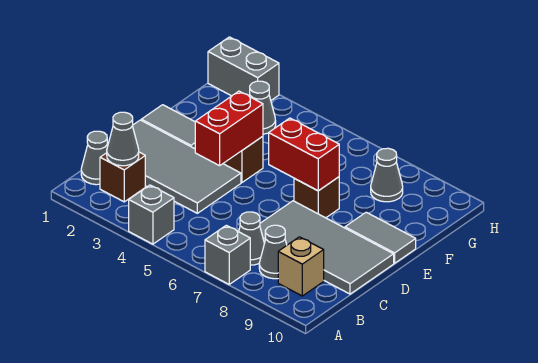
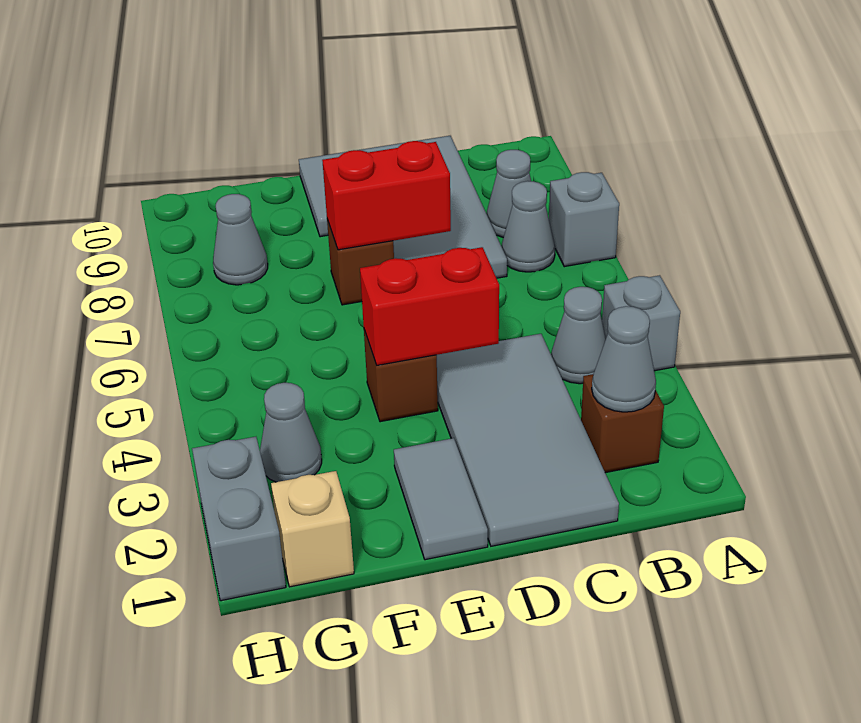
grey cone B1 level 1 -> grey cone B4 level 1
tan brick B9 level 1 -> tan brick G1 level 1
red brick E6:E7 level 2 -> red brick D7:E7 level 2

